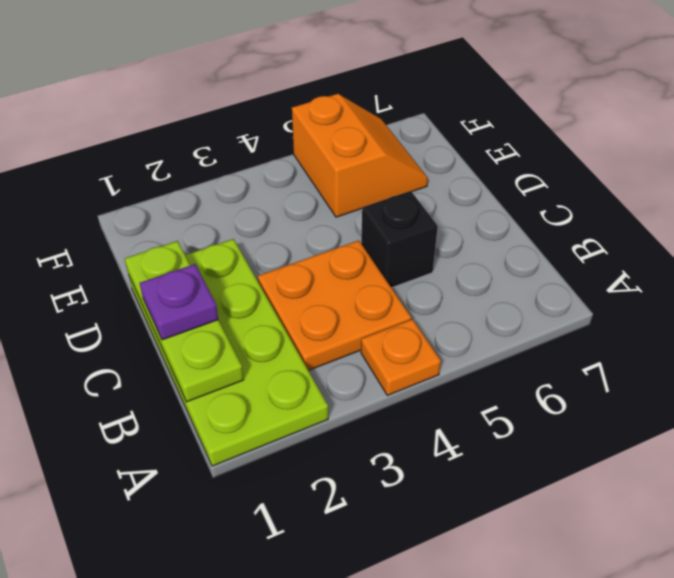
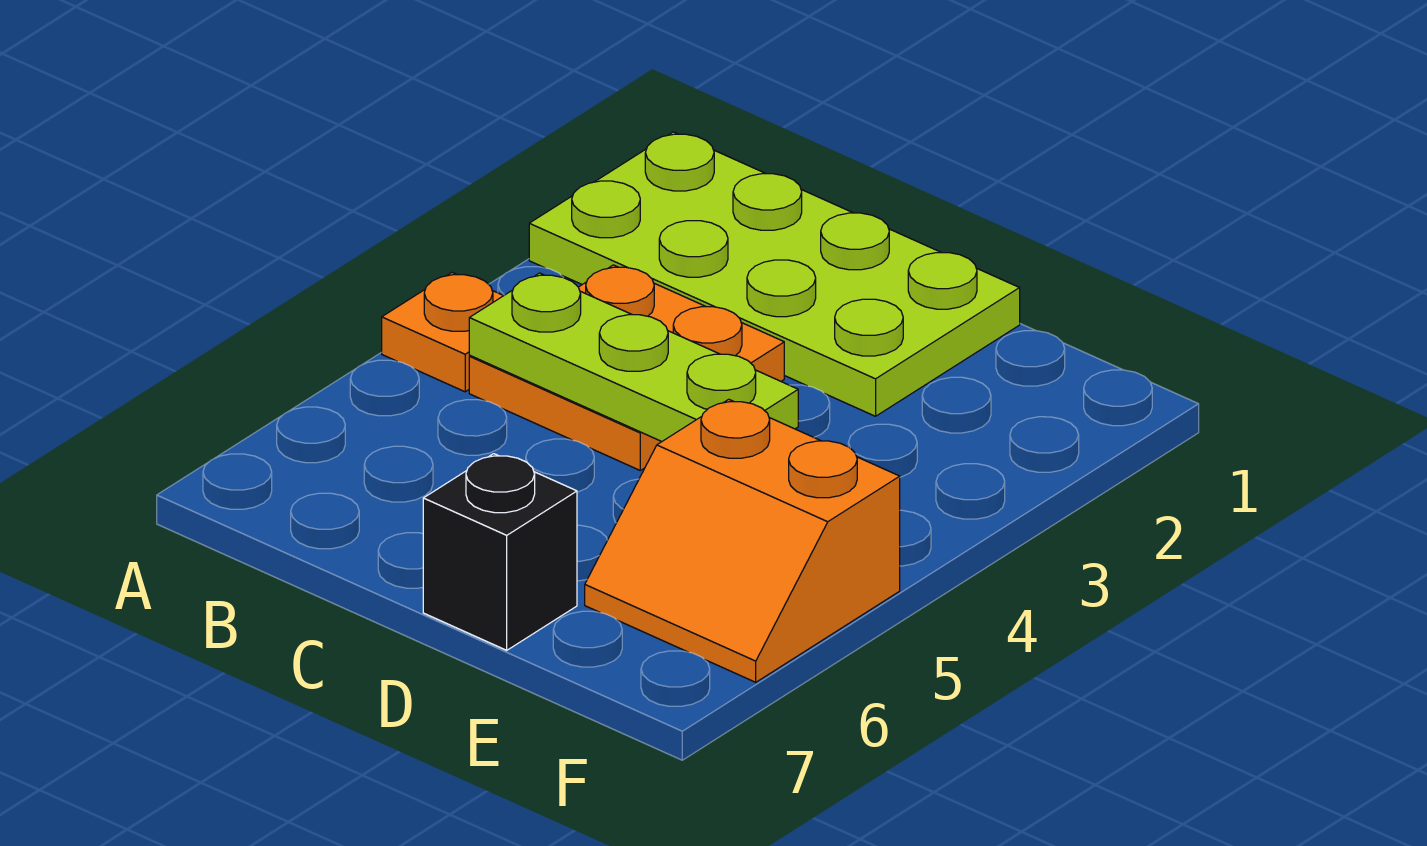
lime plate B1:D1 level 2 -> lime plate B4:D4 level 2
purple plate C1 level 3 -> none
black brick C5 level 1 -> black brick D7 level 1

